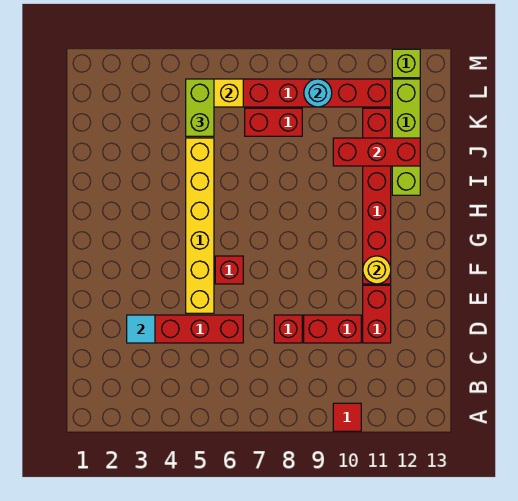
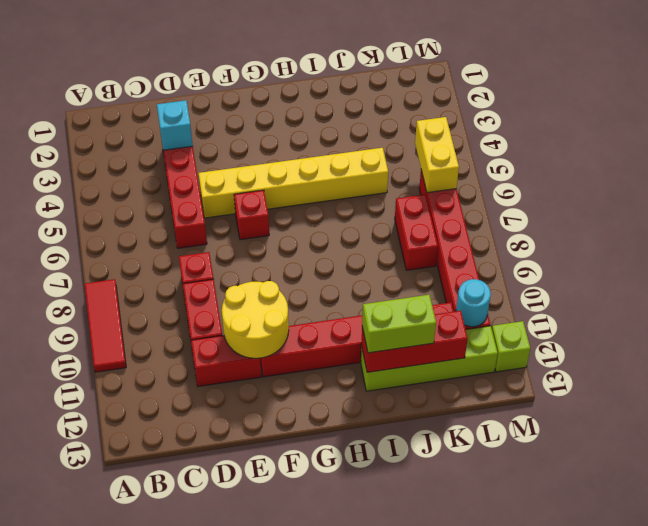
red tile A10 level 1 -> red tile A8:A10 level 1
cyan tile D3 level 2 -> cyan brick D3 level 2
yellow round brick F11 level 2 -> yellow round brick E10:F11 level 2
red brick J10:J12 level 2 -> red brick I12:K12 level 2
lime brick K5:L5 level 3 -> lime brick I12:J12 level 3
cyan round brick L9 level 2 -> cyan round brick L11 level 2

